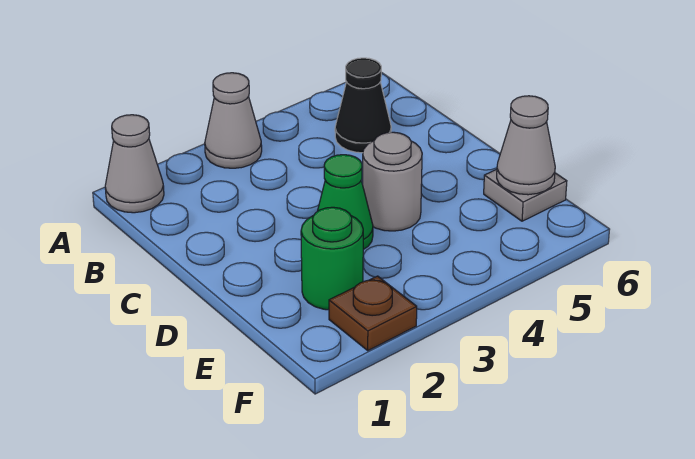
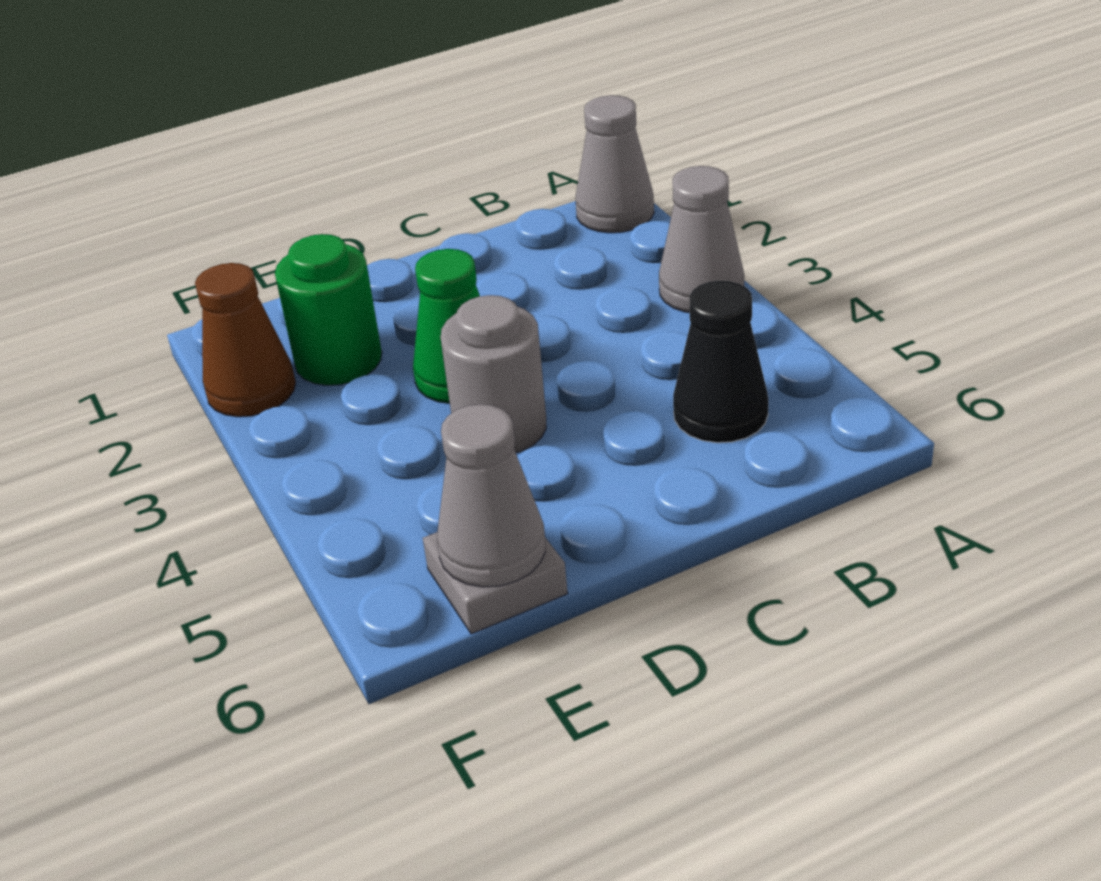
brown plate F2 level 1 -> brown cone F2 level 1

